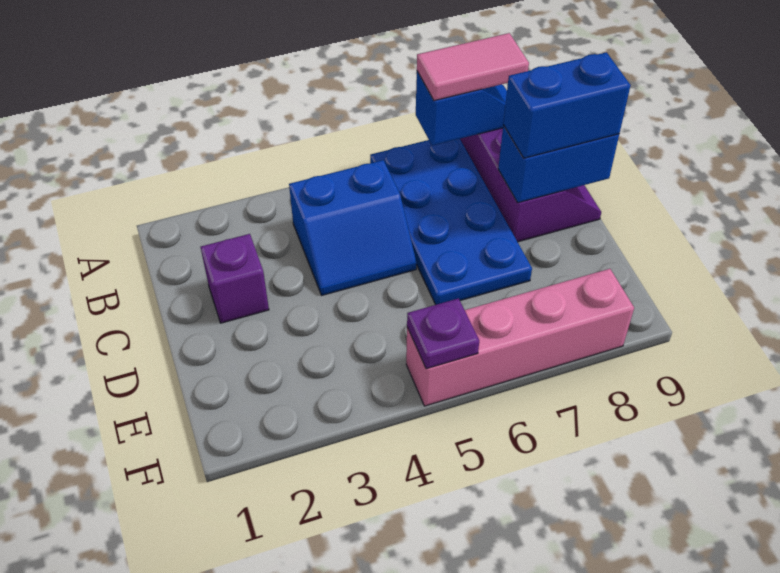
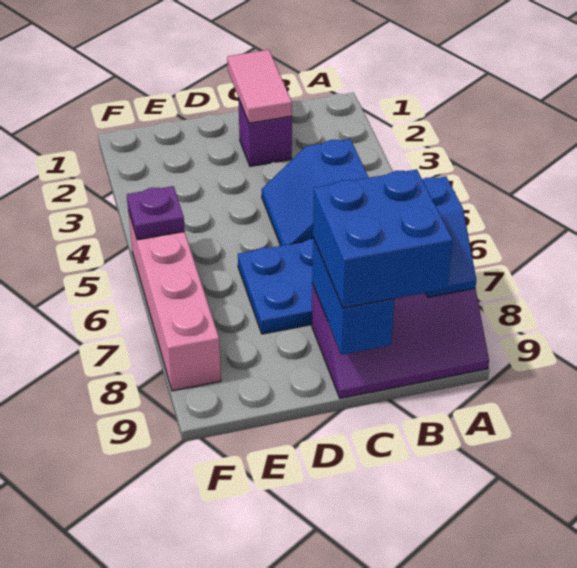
pink tile A7:A8 level 3 -> pink tile C1:C2 level 2
blue brick C8:C9 level 3 -> blue brick B8:C9 level 3

